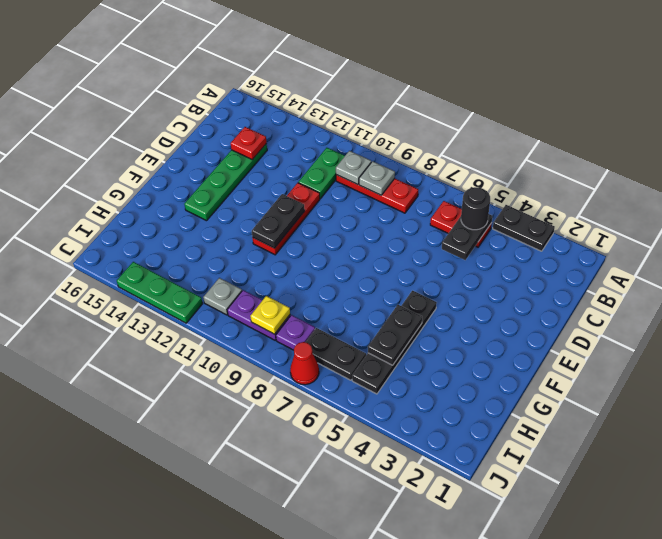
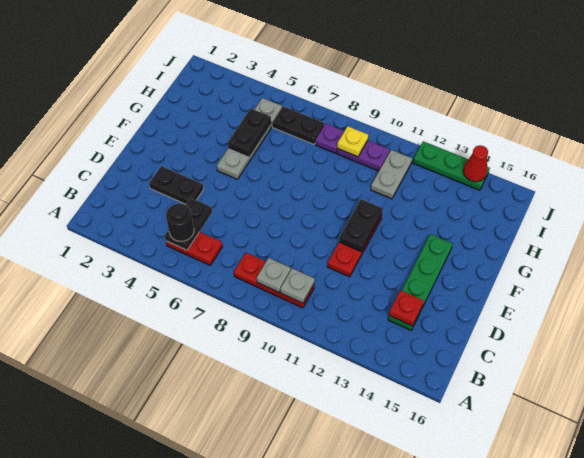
black plate A3:A4 level 1 -> black plate D3:D4 level 1
green plate B11:C11 level 1 -> none
black plate F5:I5 level 1 -> grey plate F5:I5 level 1
grey plate I11 level 1 -> grey plate H11:I11 level 1
red cone J7 level 1 -> red cone J14 level 2

